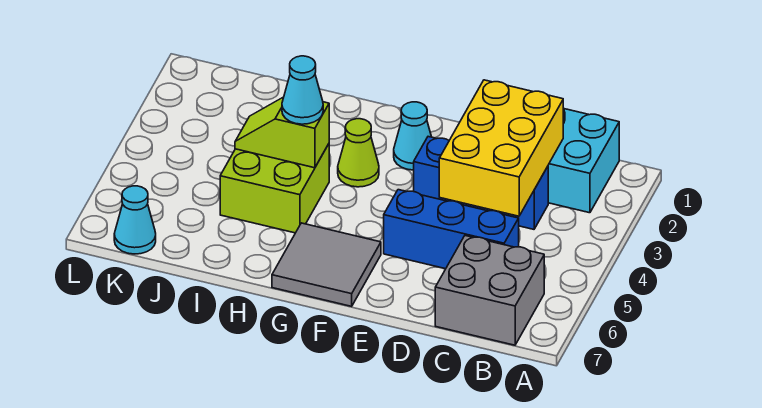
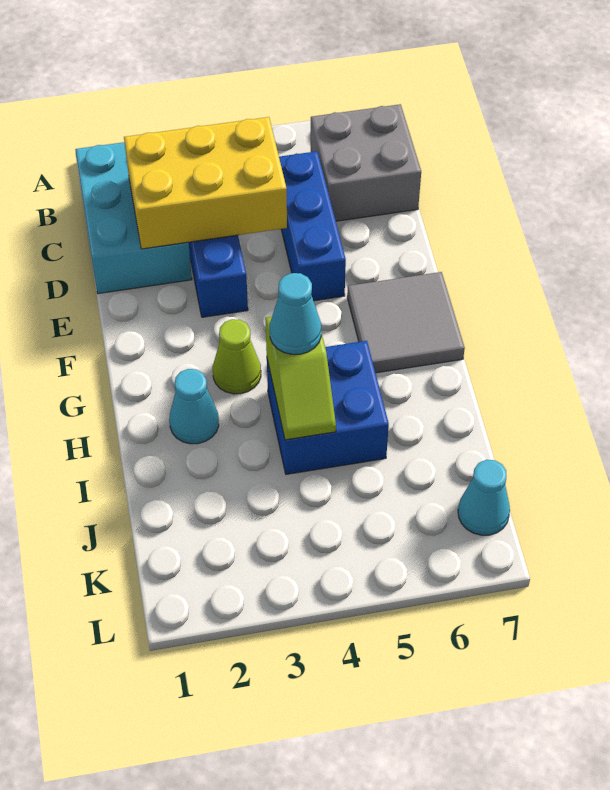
cyan cone F2 level 1 -> cyan cone H2 level 1
lime brick H4:I5 level 1 -> blue brick H4:I5 level 1

